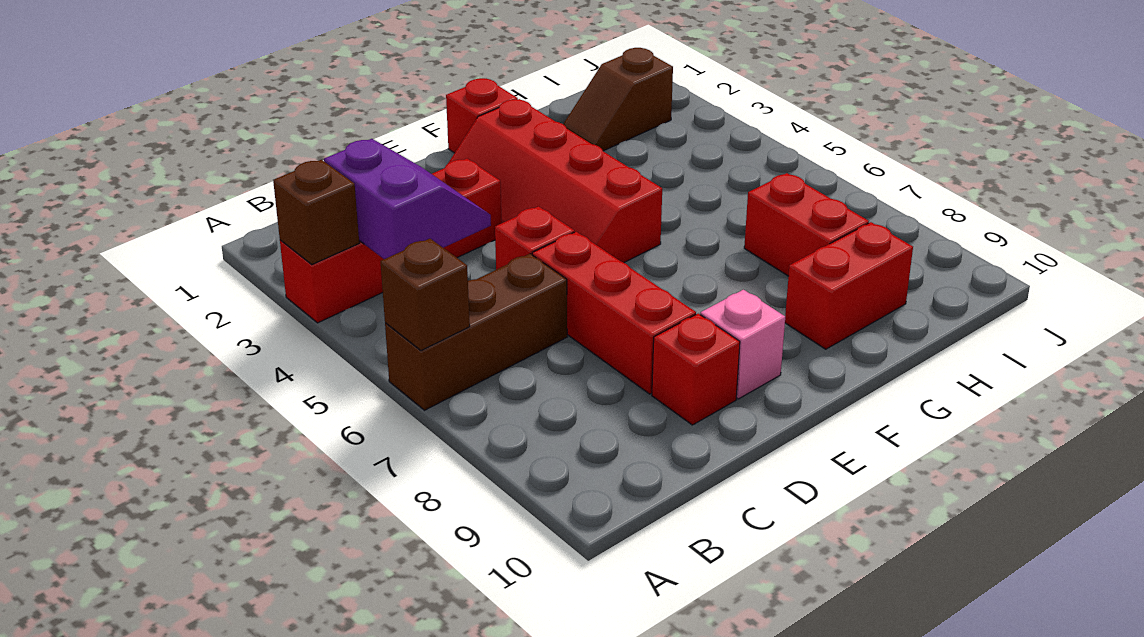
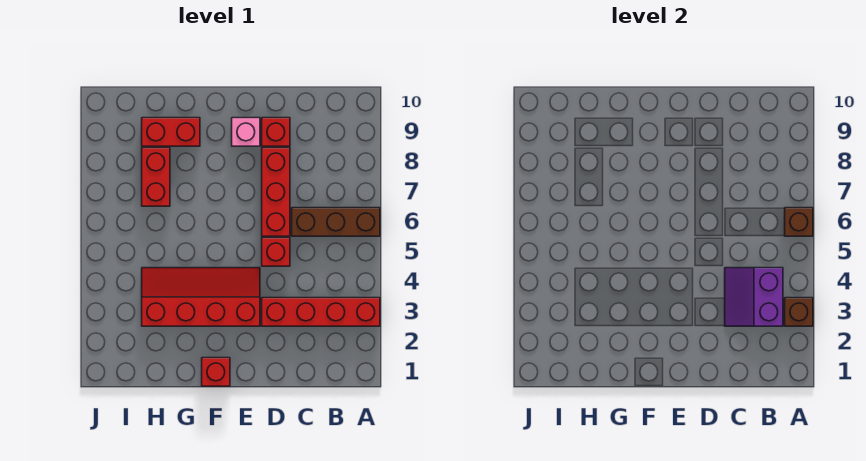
red slope E2:F5 level 1 top F -> red slope E3:H4 level 1 top 3
brown slope H2:I2 level 1 top I -> none

